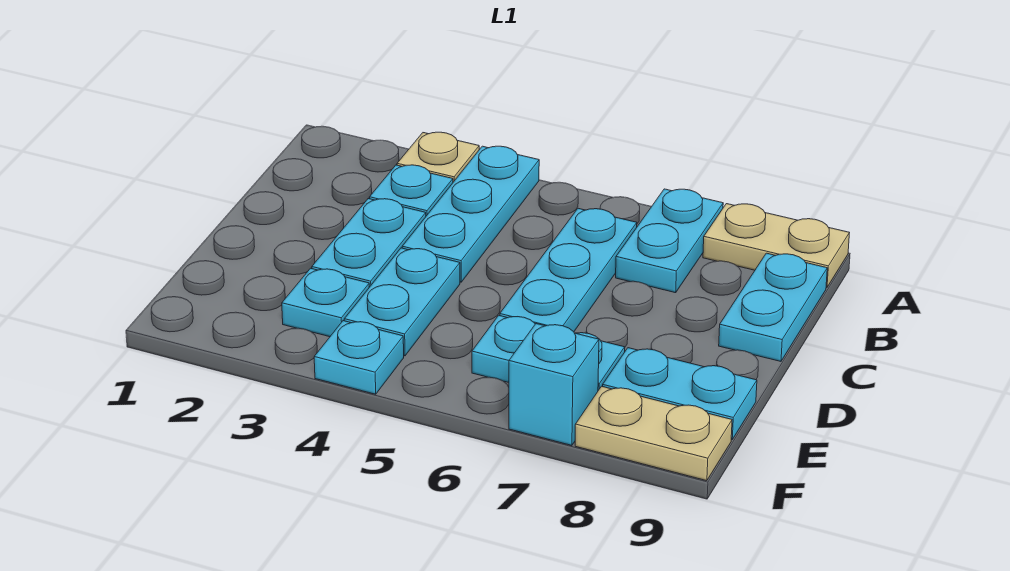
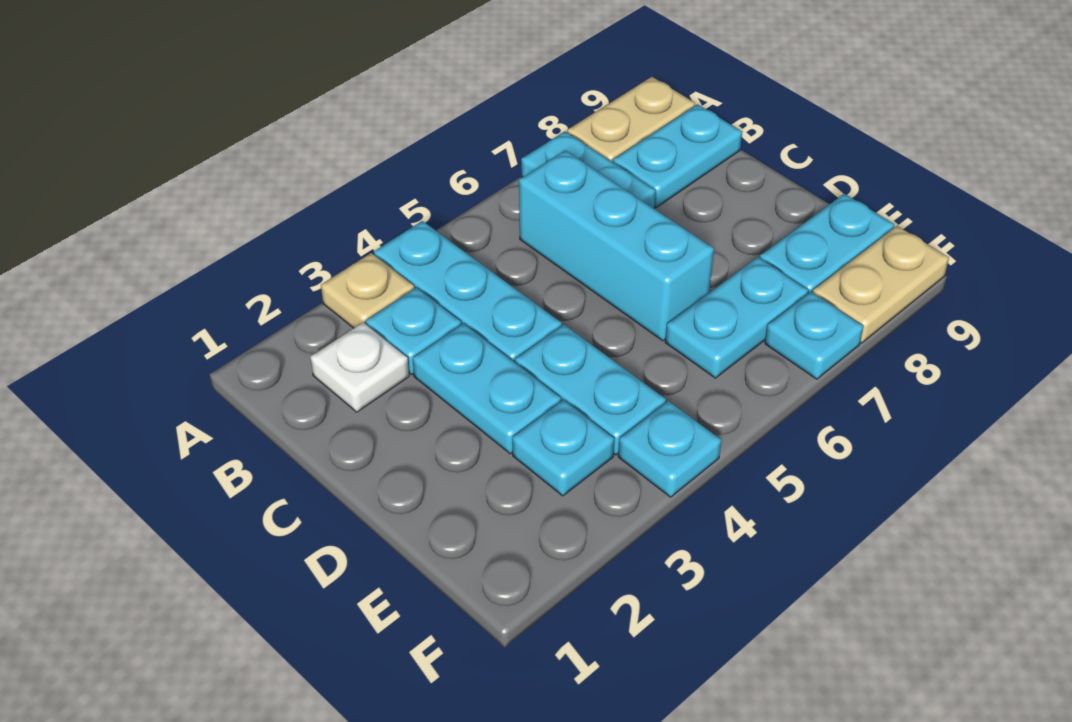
none -> white plate B2 level 1
cyan plate B6:D6 level 1 -> cyan brick B6:D6 level 1
cyan plate B9:C9 level 1 -> cyan plate B8:B9 level 1
cyan brick F7 level 1 -> cyan plate F7 level 1

